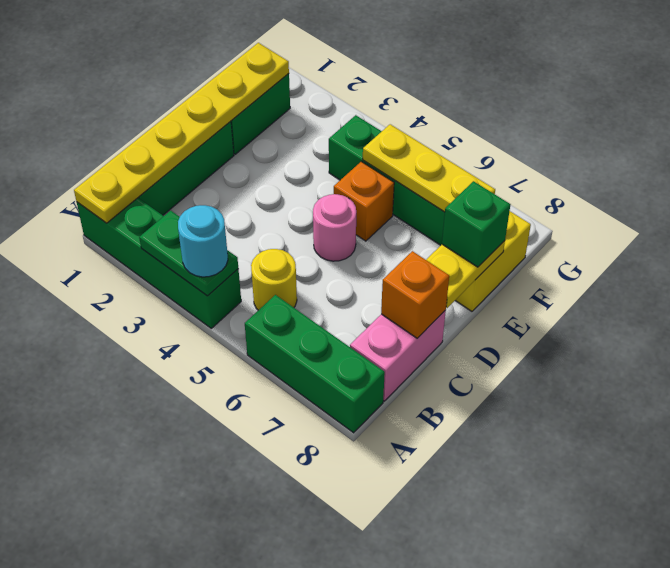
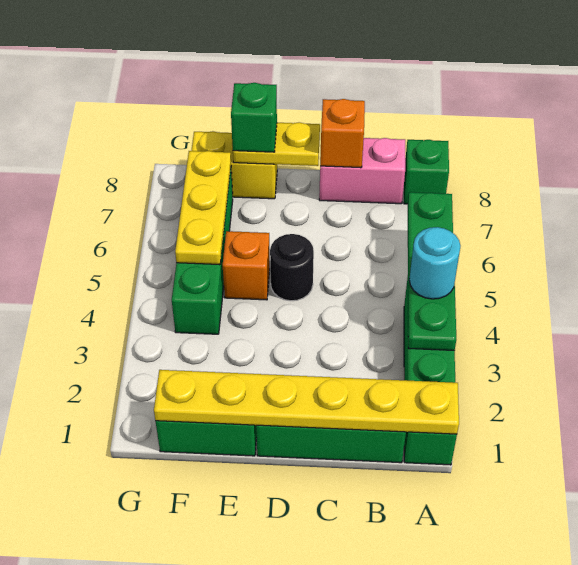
green plate A3:A4 level 2 -> green plate A3:A6 level 2
green brick A6:A8 level 1 -> green brick A8 level 1
yellow round brick B5 level 1 -> none
pink round brick D5 level 1 -> black round brick D5 level 1

